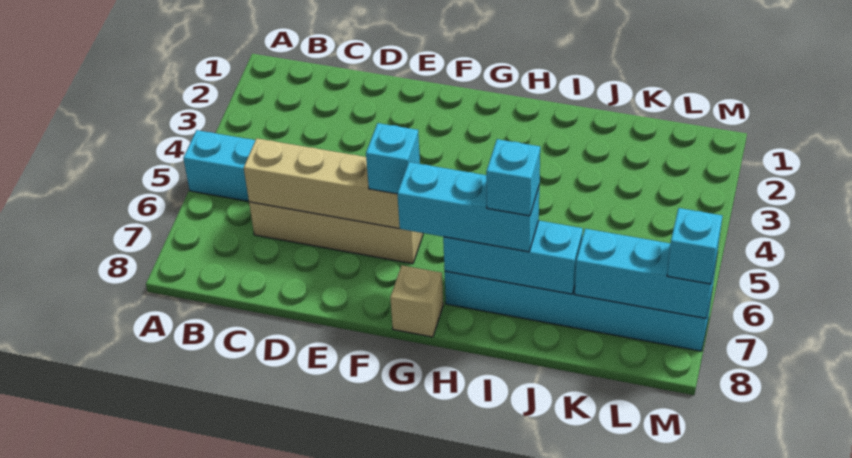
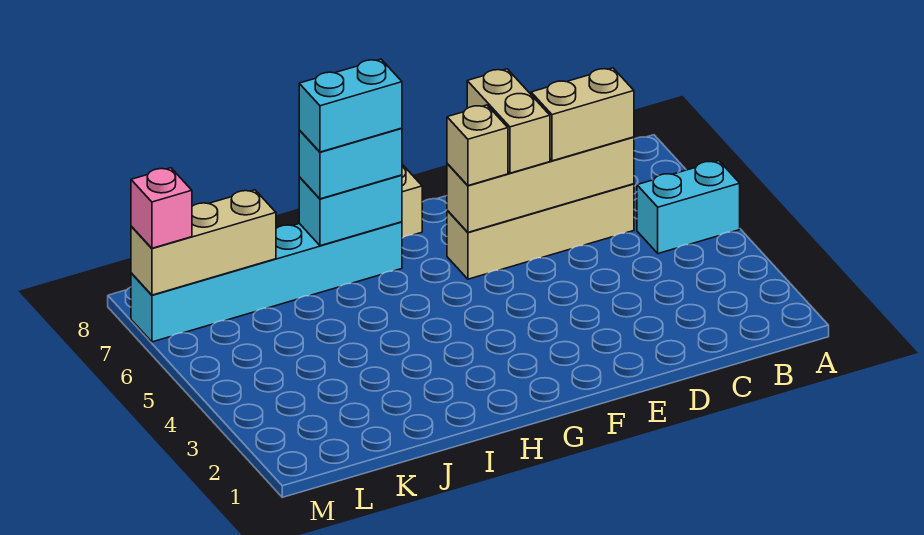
none -> tan brick C6:D6 level 3
none -> tan brick E6:E7 level 3
cyan brick F6 level 3 -> tan brick F6 level 3
cyan brick G7:I7 level 3 -> cyan brick H7:I7 level 3
cyan brick H7:J7 level 2 -> cyan brick H7:I7 level 2
cyan brick I7 level 4 -> cyan brick H7:I7 level 4
cyan brick K7:M7 level 2 -> tan brick K7:M7 level 2
cyan brick M7 level 3 -> pink brick M7 level 3

